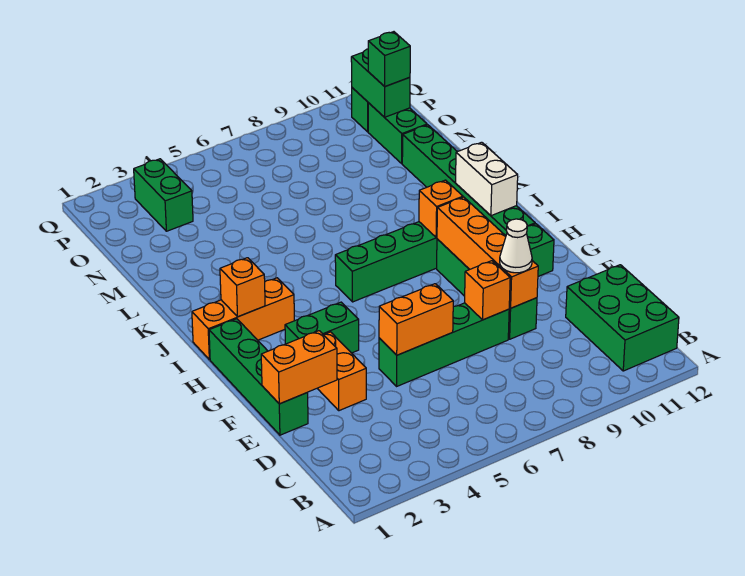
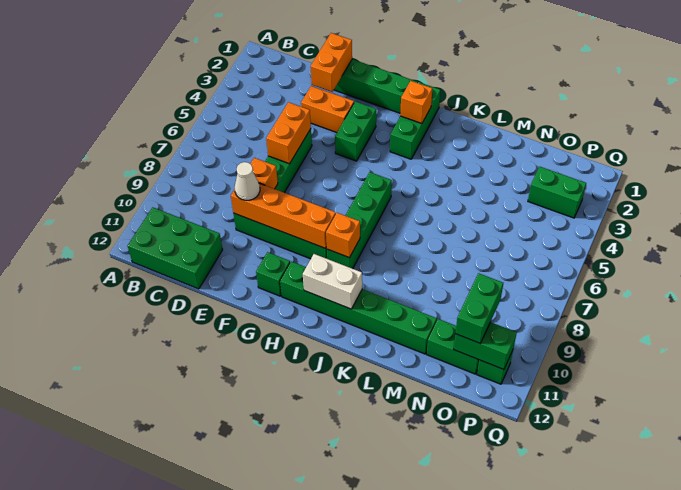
orange brick I1:I3 level 1 -> green brick I1:I3 level 1
green brick O11 level 3 -> green brick O10:O11 level 3

